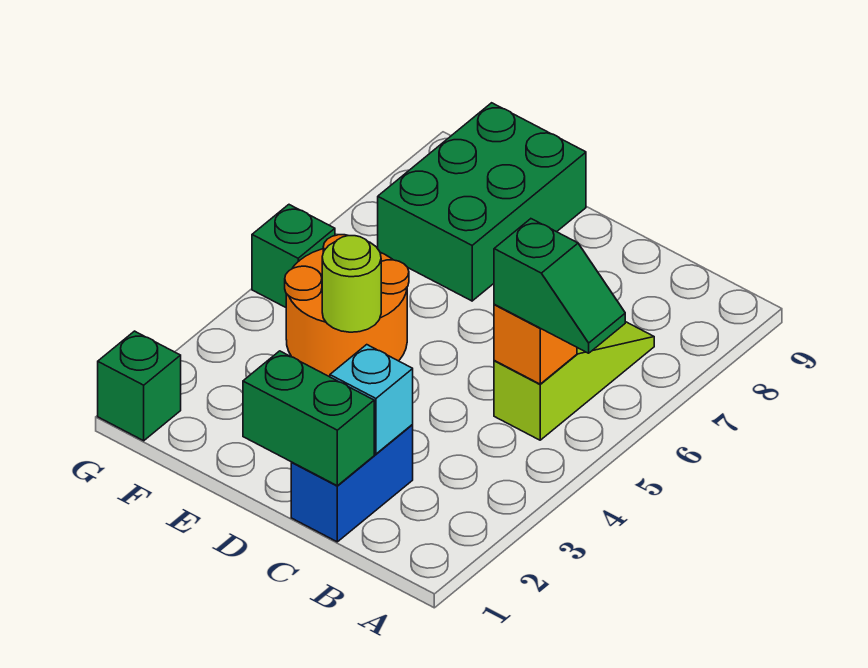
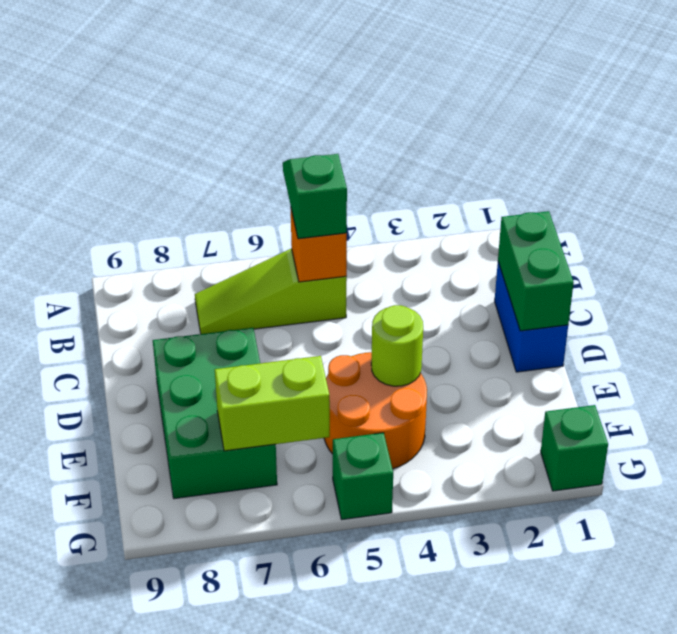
blue brick C1:C2 level 1 -> blue brick C1:D1 level 1
cyan brick C2 level 2 -> none
green brick E7:F9 level 1 -> green brick D7:F8 level 1
none -> lime brick F6:F7 level 2

